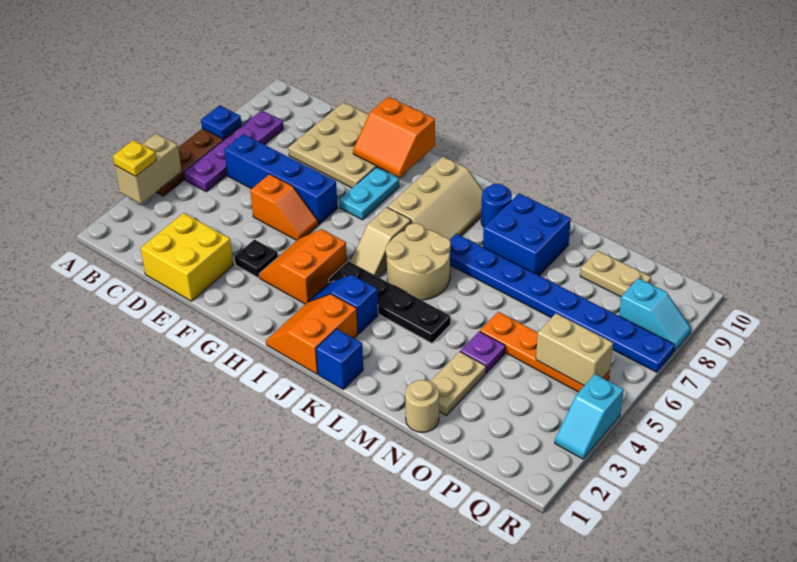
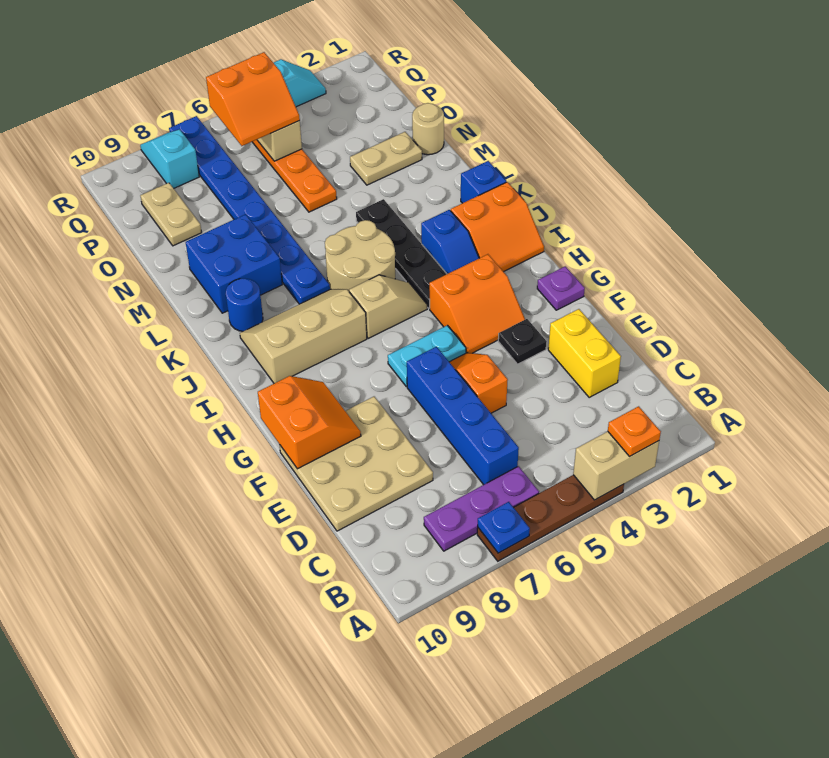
yellow plate A3 level 3 -> orange plate A3 level 3
purple plate B5:B8 level 1 -> purple plate B6:B8 level 1
yellow brick D1:E2 level 1 -> yellow brick D2:E2 level 1
cyan plate G7:G8 level 1 -> cyan plate G5:G6 level 1
purple plate N4 level 1 -> purple plate G1 level 1
none -> orange slope P5:Q6 level 3 top Q

